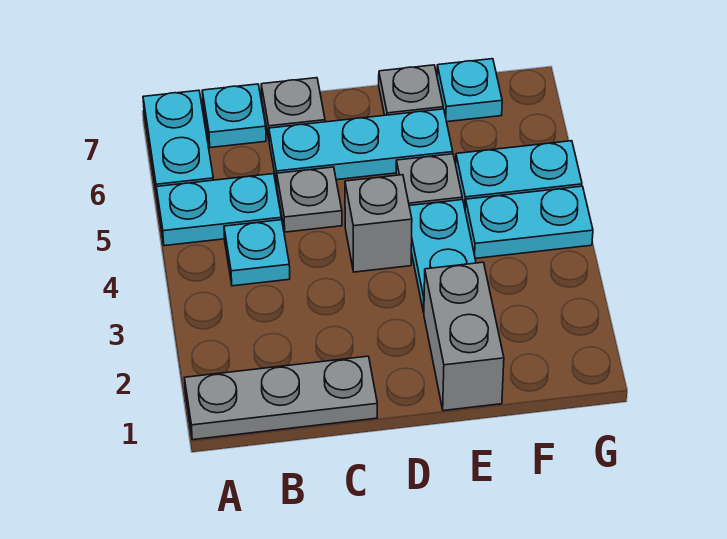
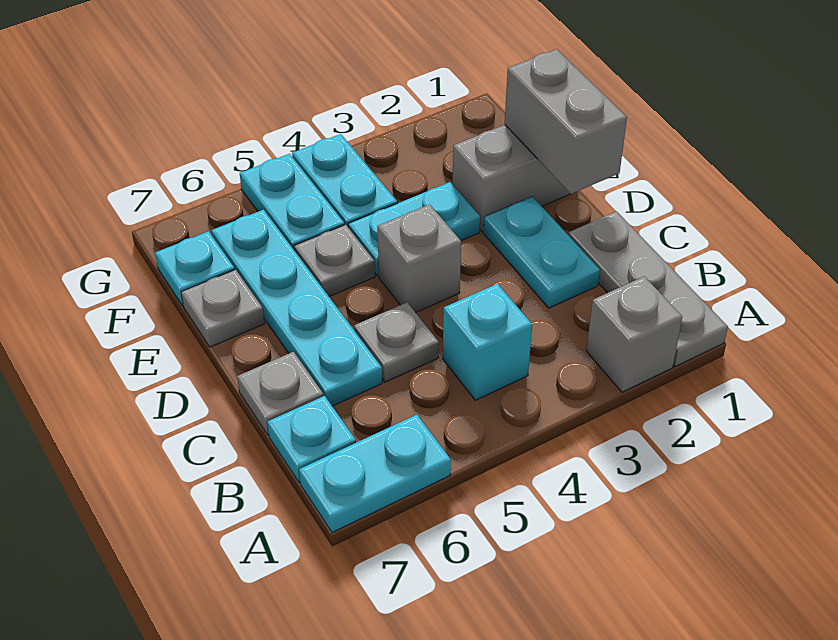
none -> grey brick A2 level 1
cyan plate A5:B5 level 1 -> cyan plate C2:D2 level 1
cyan plate B4 level 1 -> cyan brick B4 level 1
cyan plate C6:E6 level 1 -> cyan plate C6:F6 level 1
none -> grey brick D1:E1 level 2

